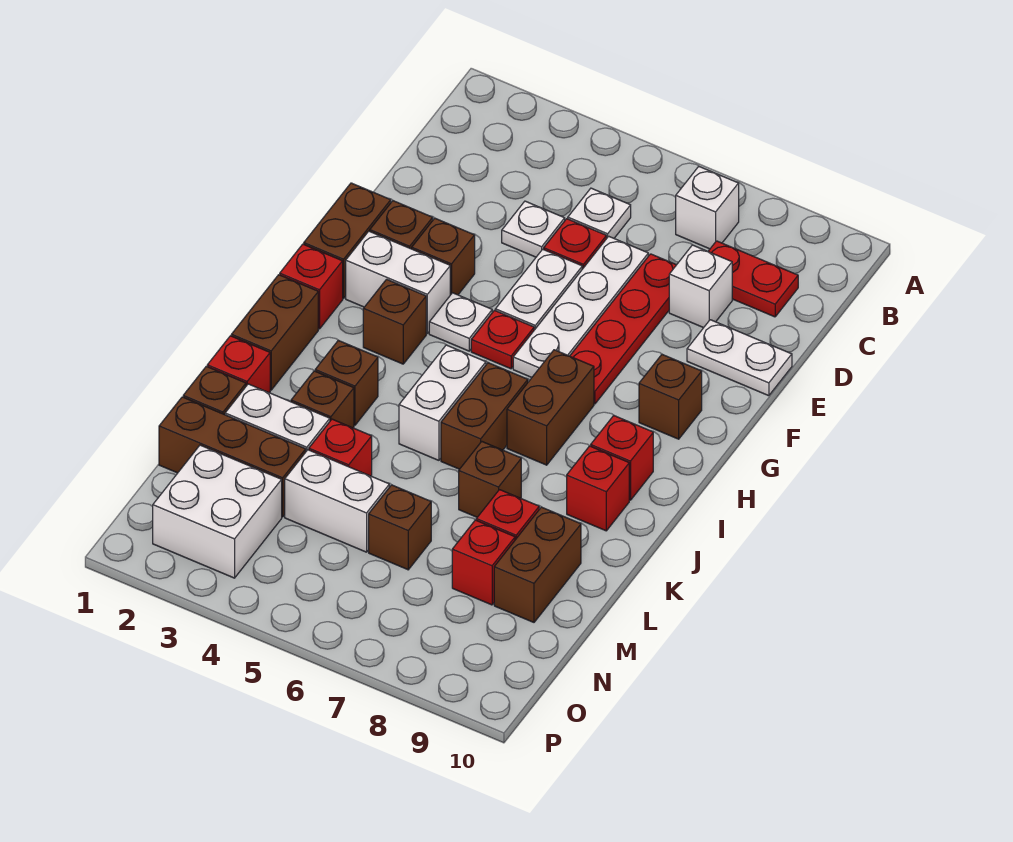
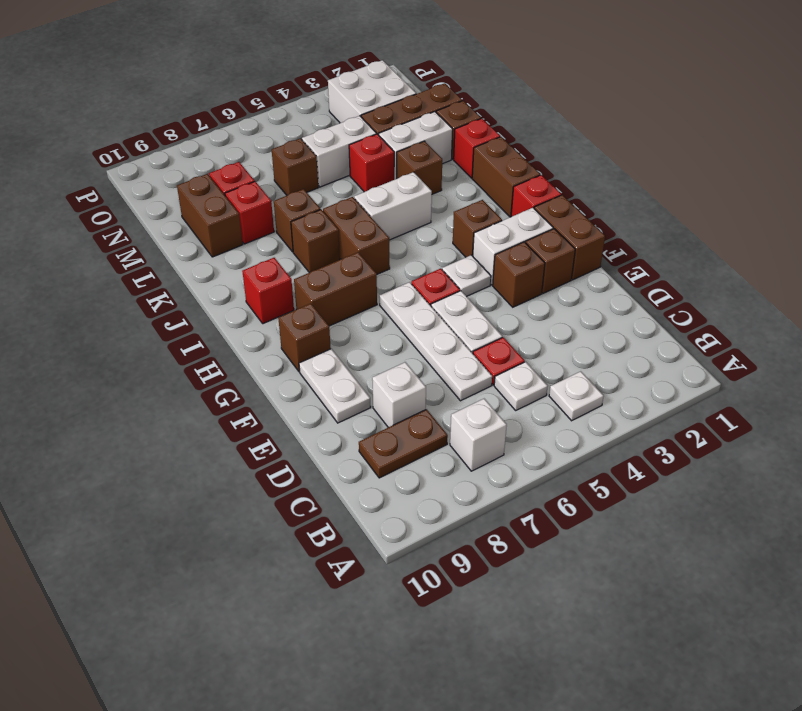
red plate C8:C9 level 1 -> brown plate C8:C9 level 1
white plate D4 level 1 -> white plate B4 level 1
red plate D7:G7 level 1 -> none
white plate E9:E10 level 1 -> white plate E9:F9 level 1
brown brick H7:I7 level 1 -> brown brick H7:H8 level 1
white brick I5:J5 level 1 -> white brick J4:J5 level 1
brown brick J3 level 1 -> brown brick J7 level 1
red brick J9 level 1 -> none

